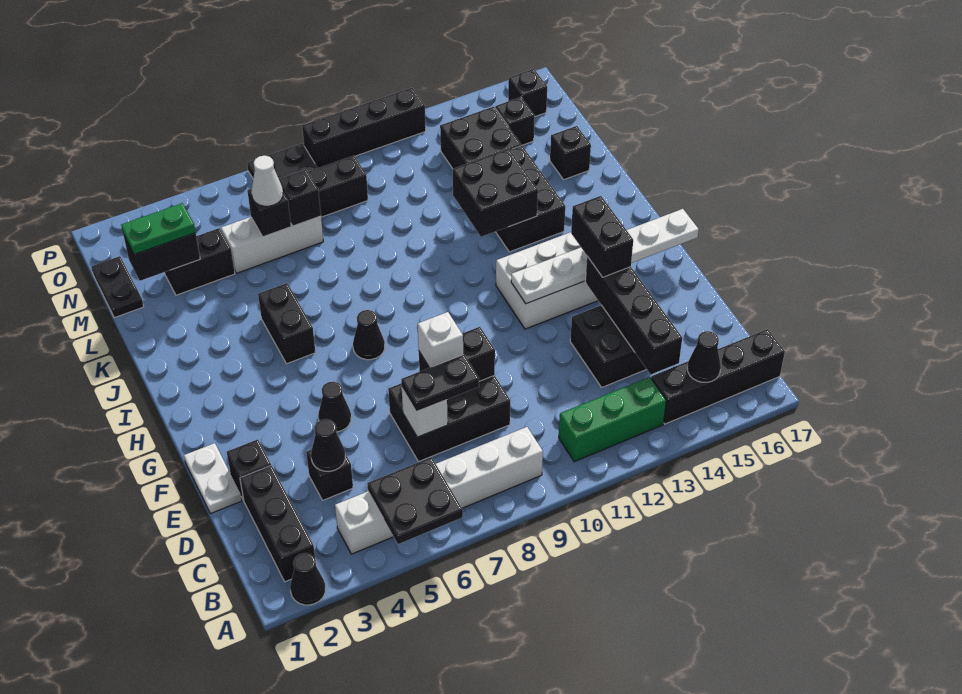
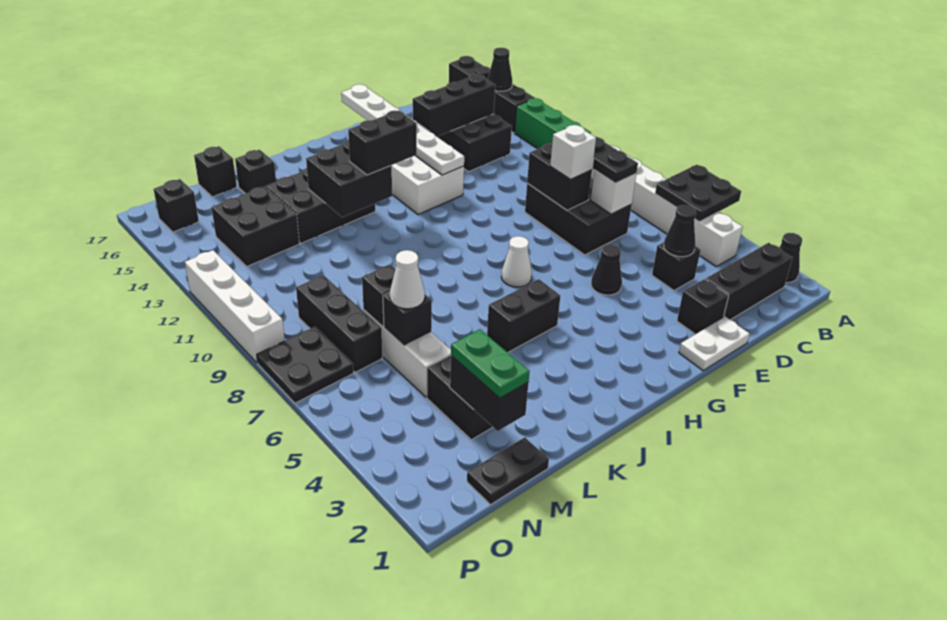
black brick C14:F14 level 2 -> black brick D14:F14 level 2
black brick F14:G14 level 3 -> black brick I12:J12 level 3
black cone H7 level 1 -> white cone H7 level 1
black brick N15 level 1 -> black brick M17 level 1
black brick P9:P12 level 1 -> white brick P9:P12 level 1

